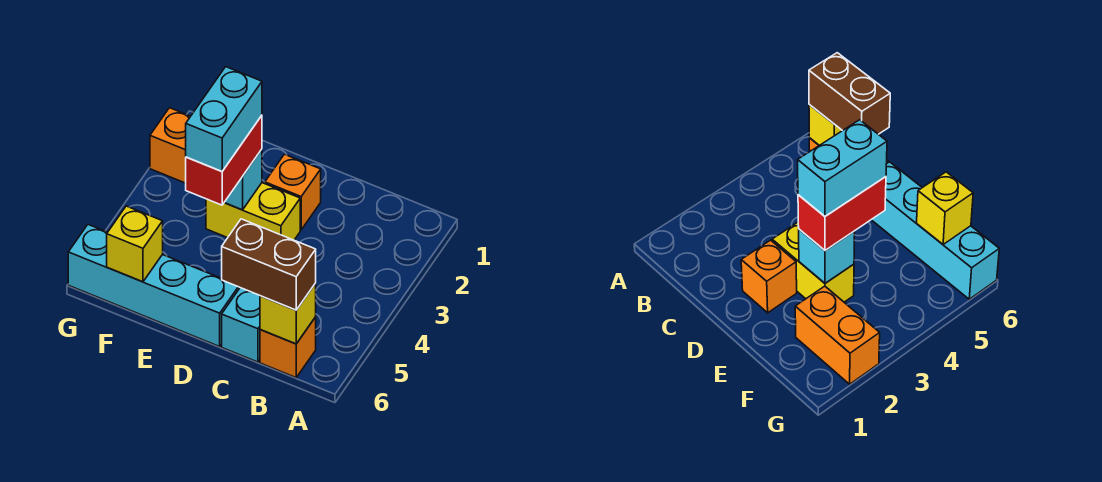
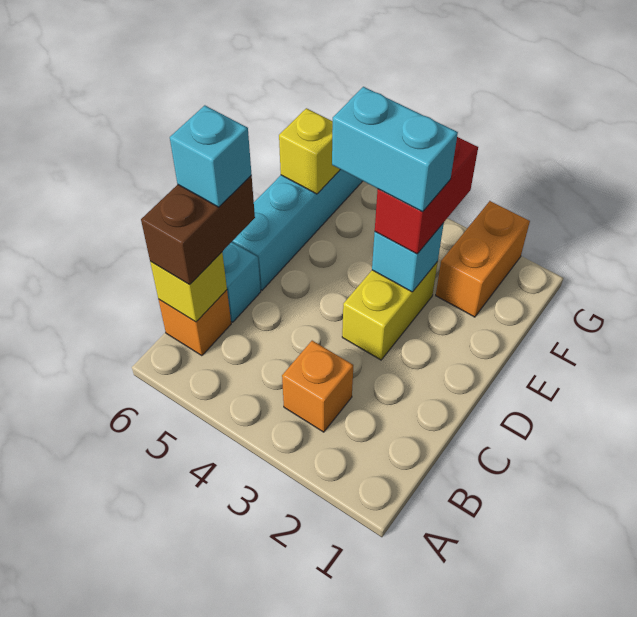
none -> cyan brick C6 level 4
orange brick D2 level 1 -> orange brick B3 level 1
red brick E3:E4 level 3 -> red brick E3:F3 level 3

